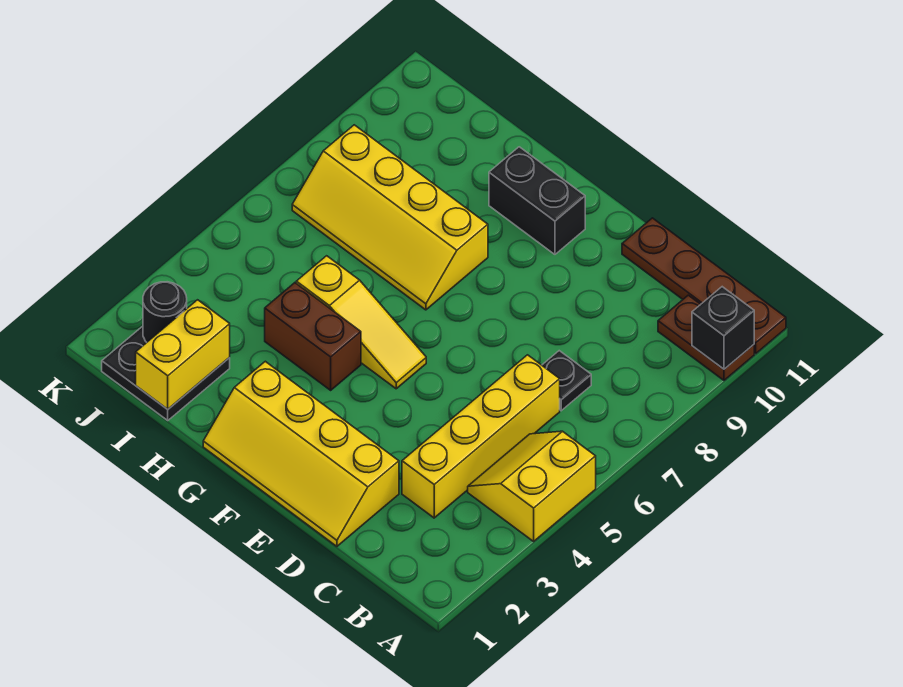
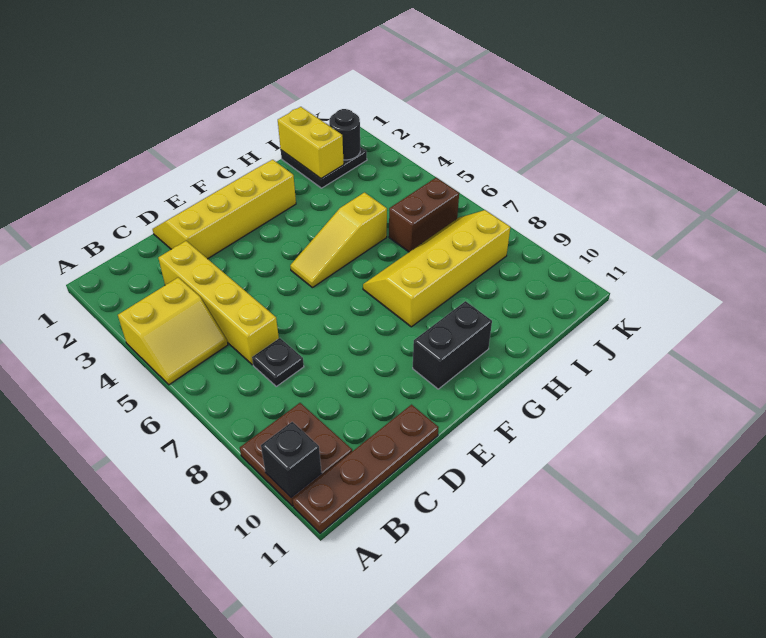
yellow slope A4:B5 level 1 top A -> yellow slope A4:B5 level 1 top 4
brown plate A10:B10 level 1 -> brown plate A9:B10 level 1
brown brick G4:H4 level 1 -> brown brick I6:J6 level 1

